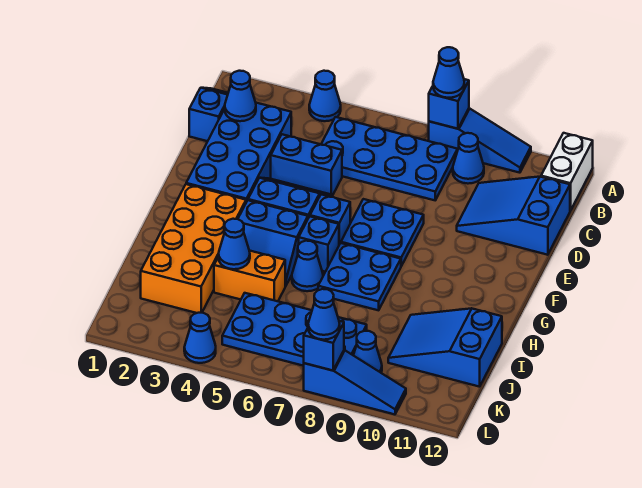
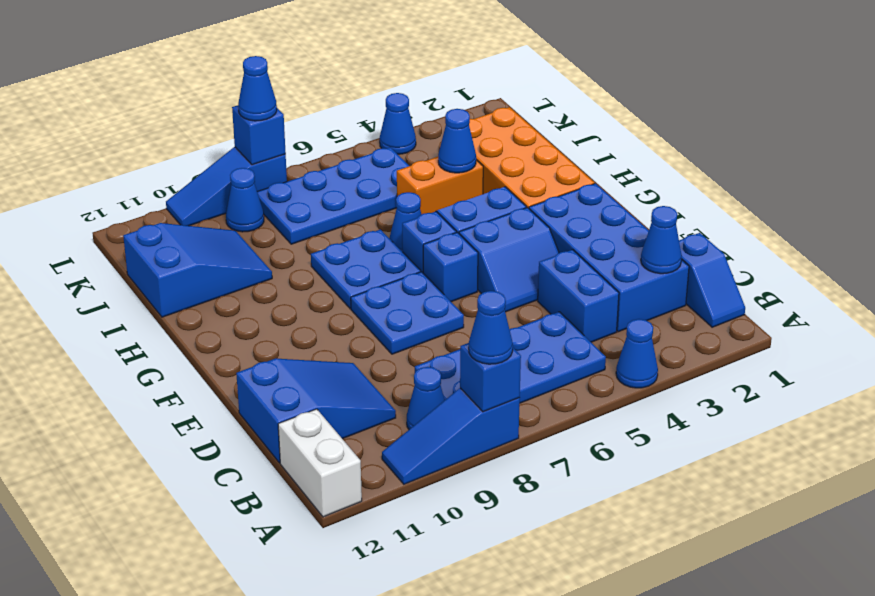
blue brick D4:D5 level 1 -> blue brick C4:D4 level 1

